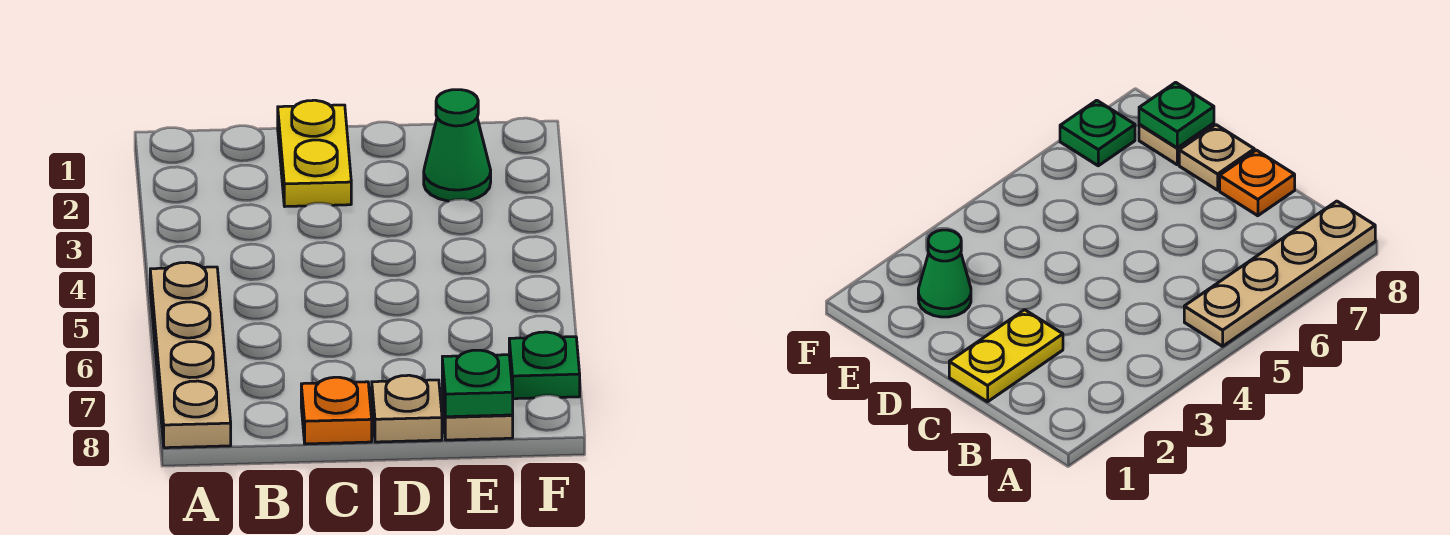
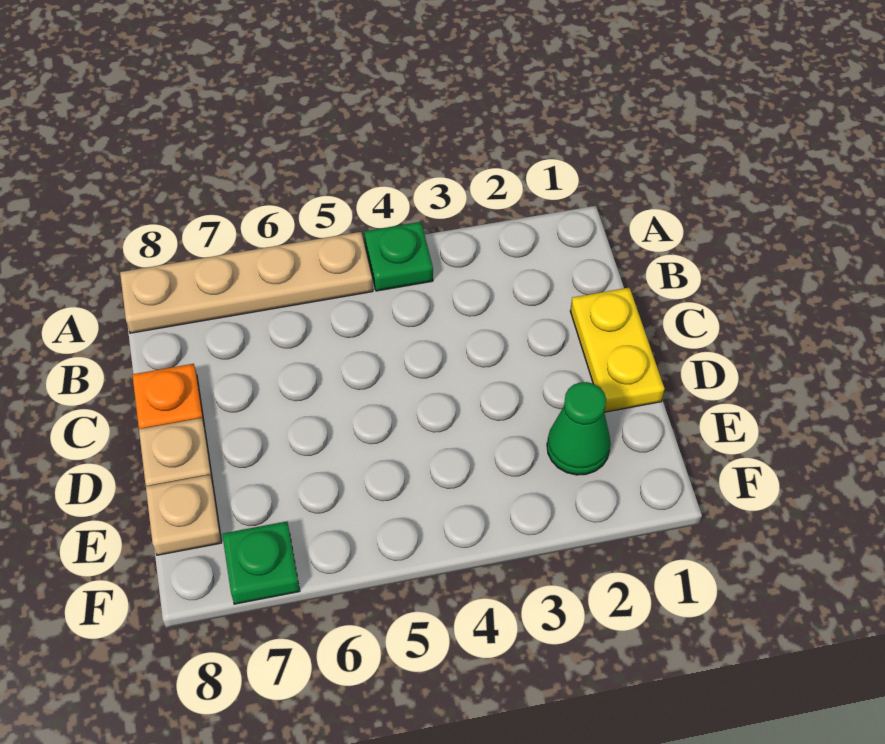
yellow plate C1:C2 level 1 -> yellow plate C1:D1 level 1
green plate E8 level 2 -> green plate A4 level 1

